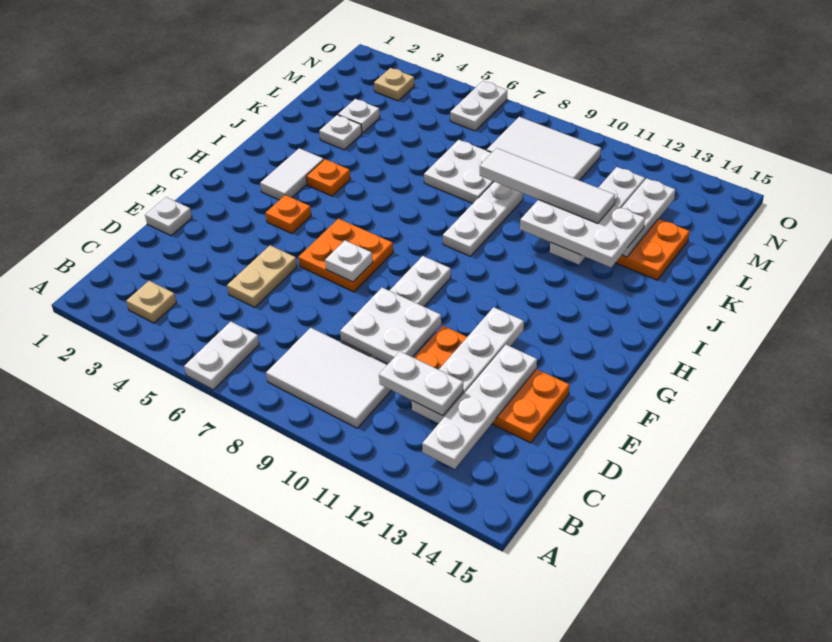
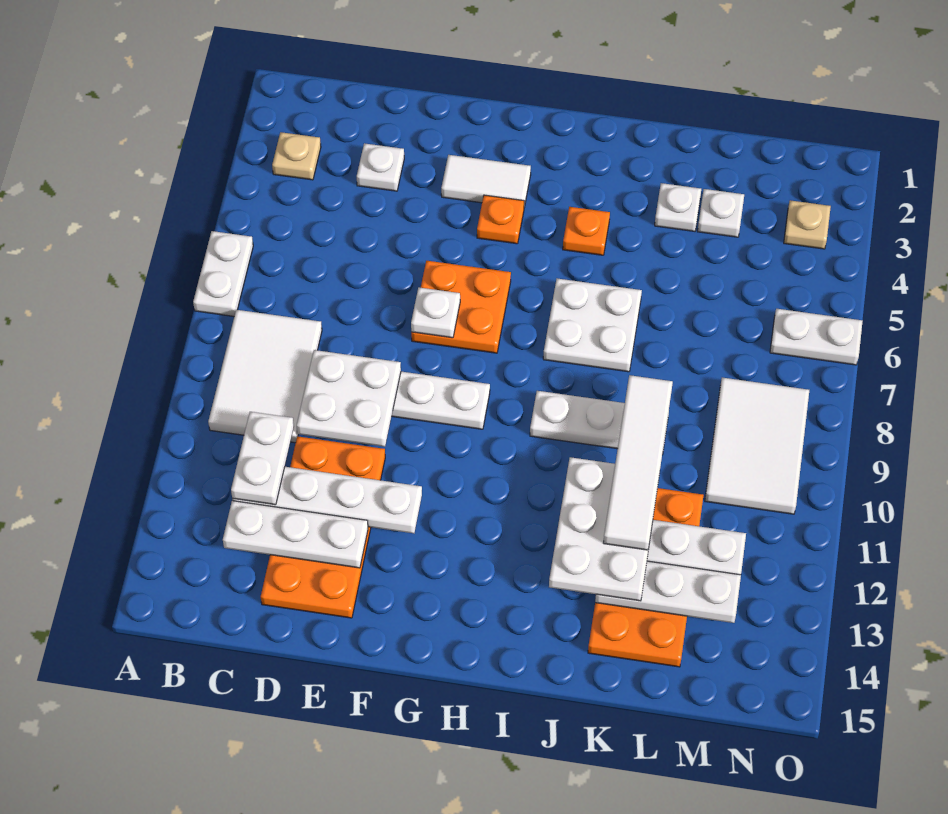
white plate A6:B6 level 1 -> white plate A6:A7 level 1
white plate B13:E13 level 2 -> white plate C13:E13 level 2
tan plate D5:E5 level 1 -> none
white plate E1 level 1 -> white plate D3 level 1
white tile H3:I3 level 1 -> white tile F3:G3 level 1
white plate K7:L8 level 1 -> white plate I6:J7 level 1

